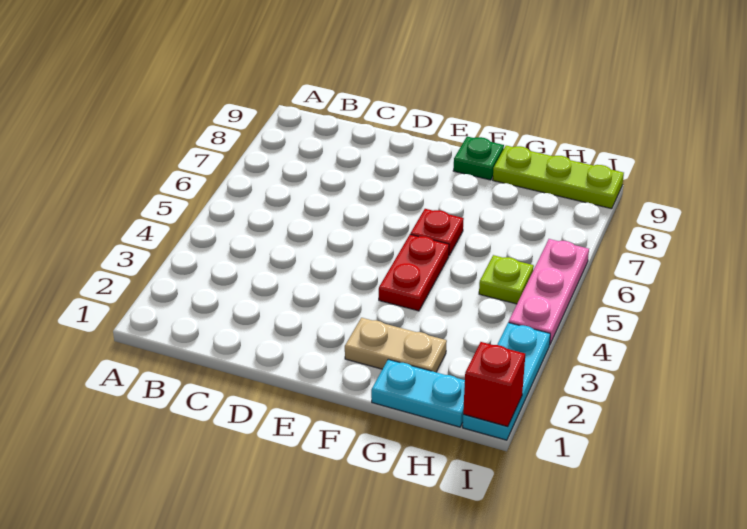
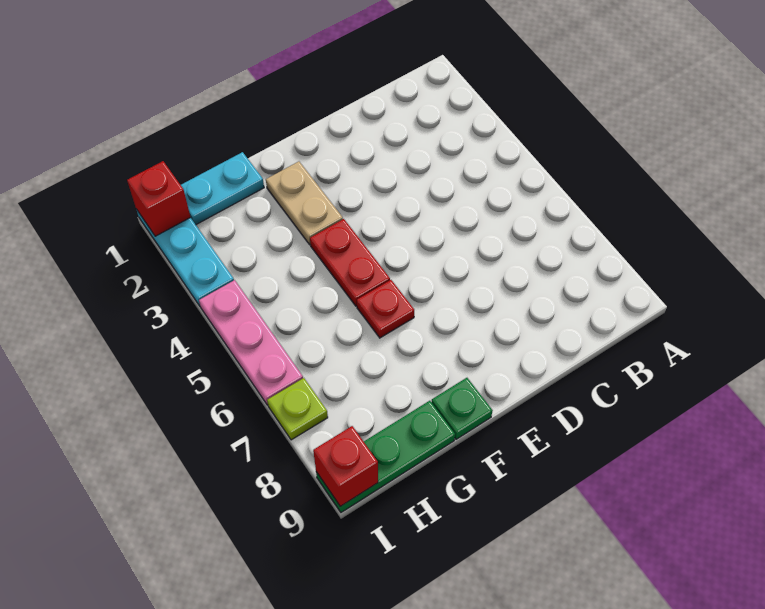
tan plate F2:G2 level 1 -> tan plate F2:F3 level 1
lime plate G9:I9 level 1 -> green plate G9:I9 level 1
lime plate H5 level 1 -> lime plate I7 level 1
none -> red brick I9 level 2

